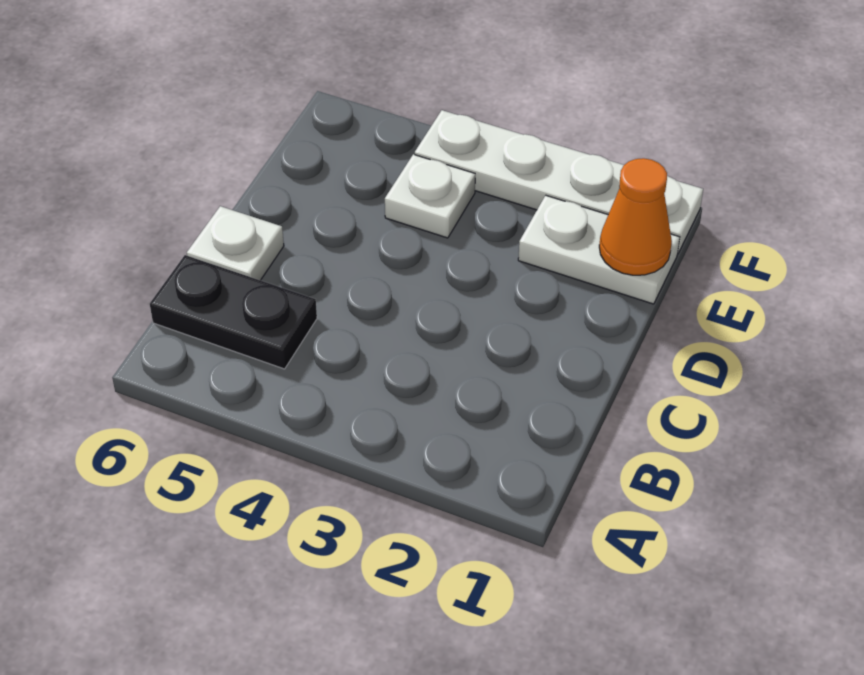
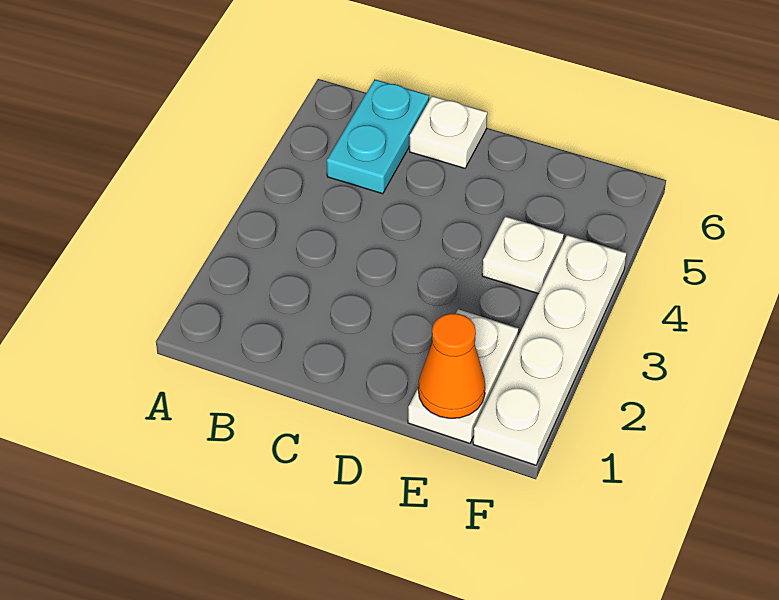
black plate B5:B6 level 1 -> cyan plate B5:B6 level 1

